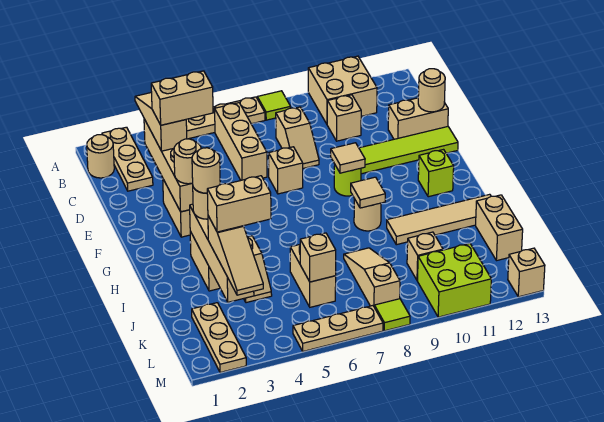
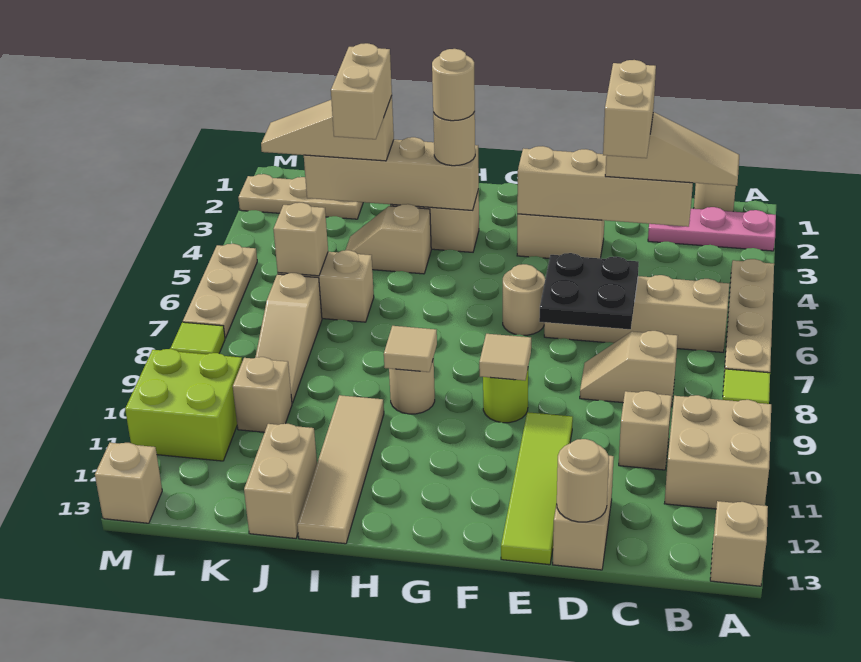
tan plate A2:C2 level 1 -> pink plate A2:C2 level 1
tan brick B6:D6 level 1 -> tan brick B6:E6 level 1
none -> black plate D6:E7 level 2
tan brick E7 level 1 -> tan brick A13 level 1
tan round brick F3 level 3 -> tan round brick F6 level 1
lime brick G12 level 1 -> none
tan slope J8:L8 level 1 top L -> tan slope K7:K9 level 1 top 7
tan brick J13:K13 level 1 -> tan brick J12:J13 level 1

